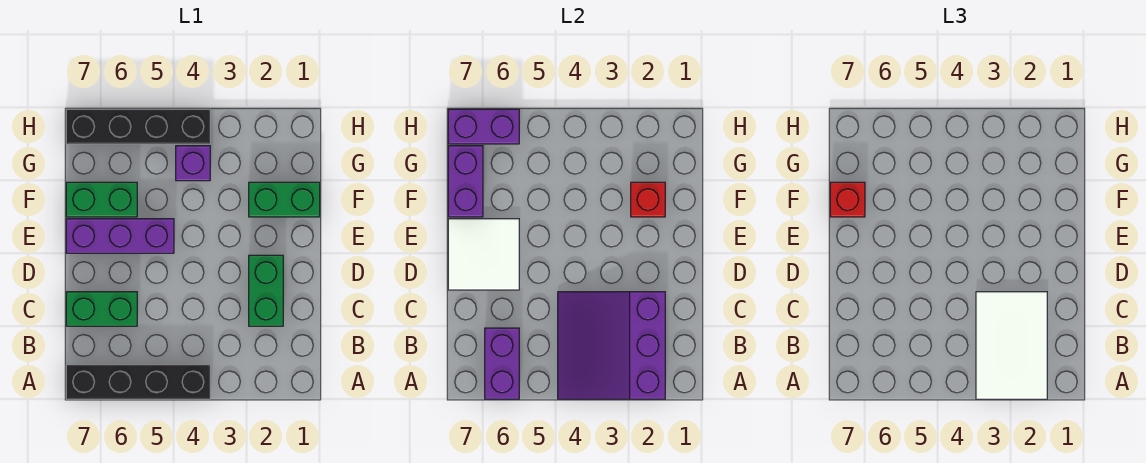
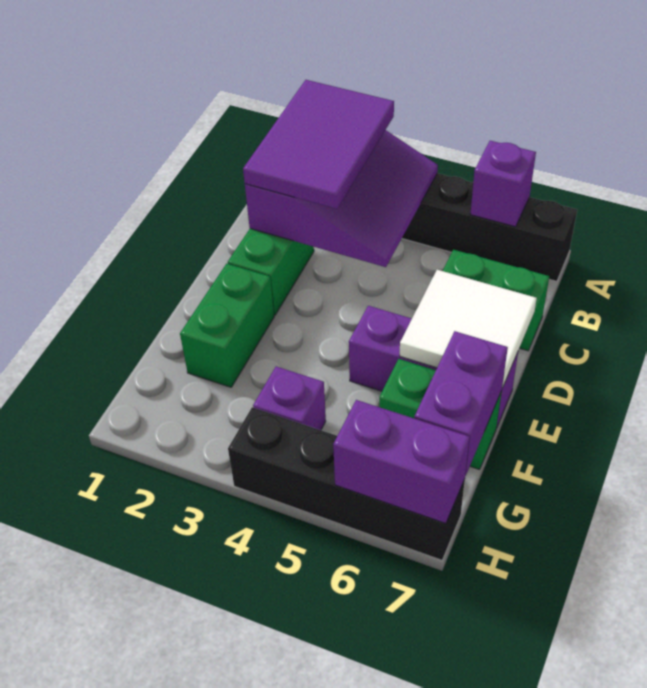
white tile A2:C3 level 3 -> purple tile A2:C3 level 3
purple brick A6:B6 level 2 -> purple brick A6 level 2
green brick F1:F2 level 1 -> green brick E2:F2 level 1
red brick F2 level 2 -> none
red brick F7 level 3 -> none

